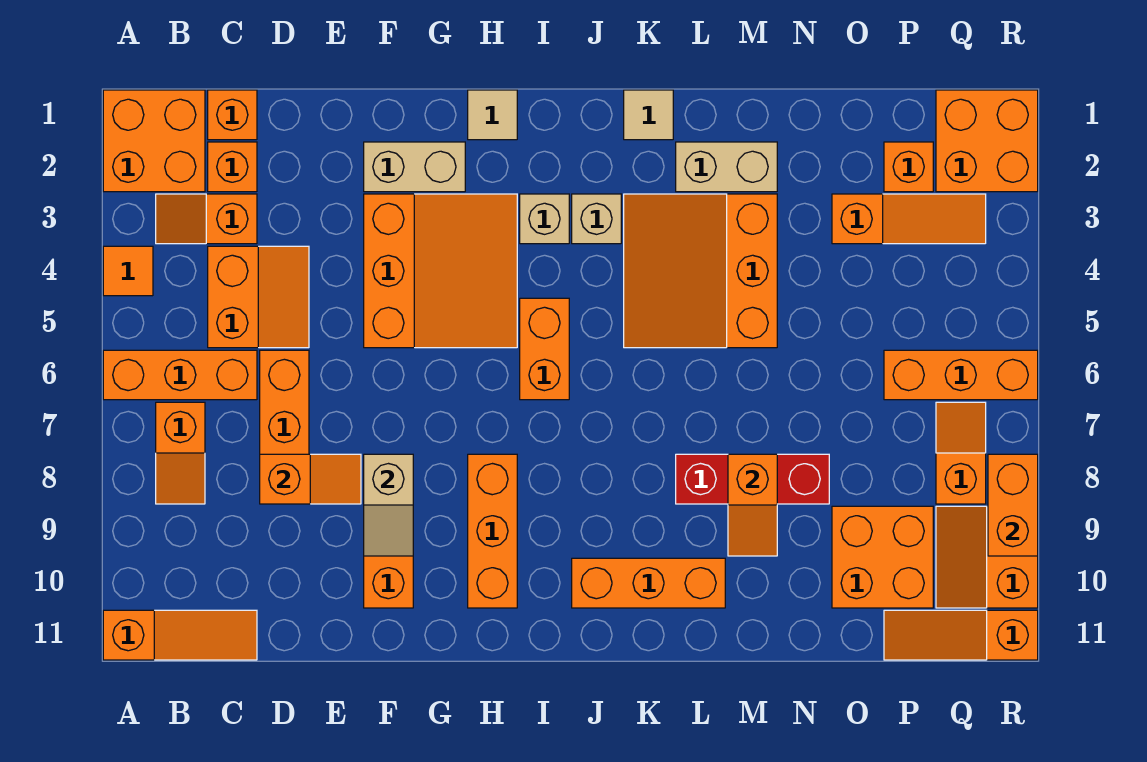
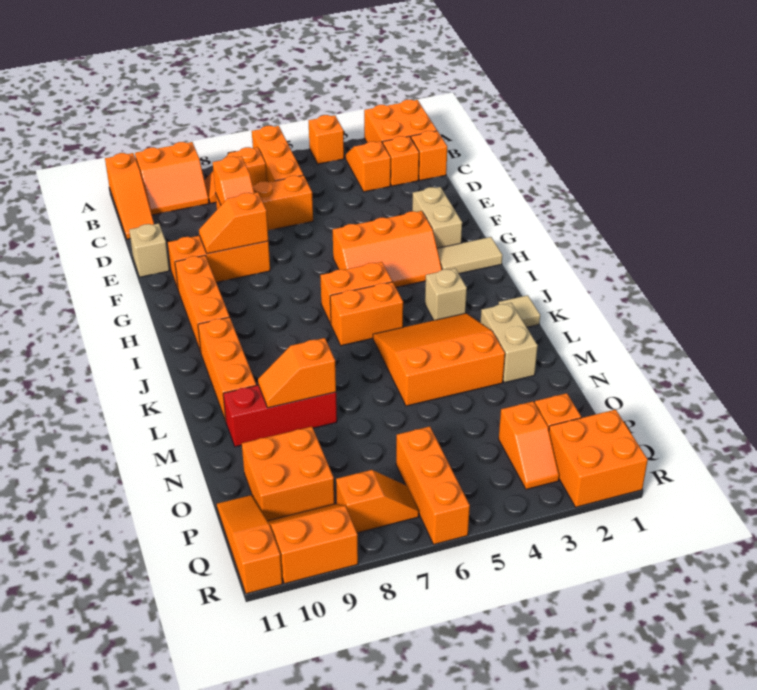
orange tile A4 level 1 -> orange brick A4 level 1
orange slope C4:D5 level 1 top C -> orange slope A9:B10 level 1 top A
orange slope F3:H5 level 1 top F -> orange slope G3:H5 level 1 top G
tan slope F8:F9 level 2 top 8 -> orange slope F8:F9 level 2 top 8
tan tile H1 level 1 -> tan tile H1:H2 level 1
orange brick H8:H10 level 1 -> orange brick G10:I10 level 1
tan brick I3 level 1 -> tan brick E11 level 1
red brick L8:N8 level 1 -> red brick M8:M10 level 1
orange slope O3:Q3 level 1 top O -> orange slope P3:Q3 level 1 top P
orange brick R8:R9 level 2 -> orange brick J5:J6 level 1

